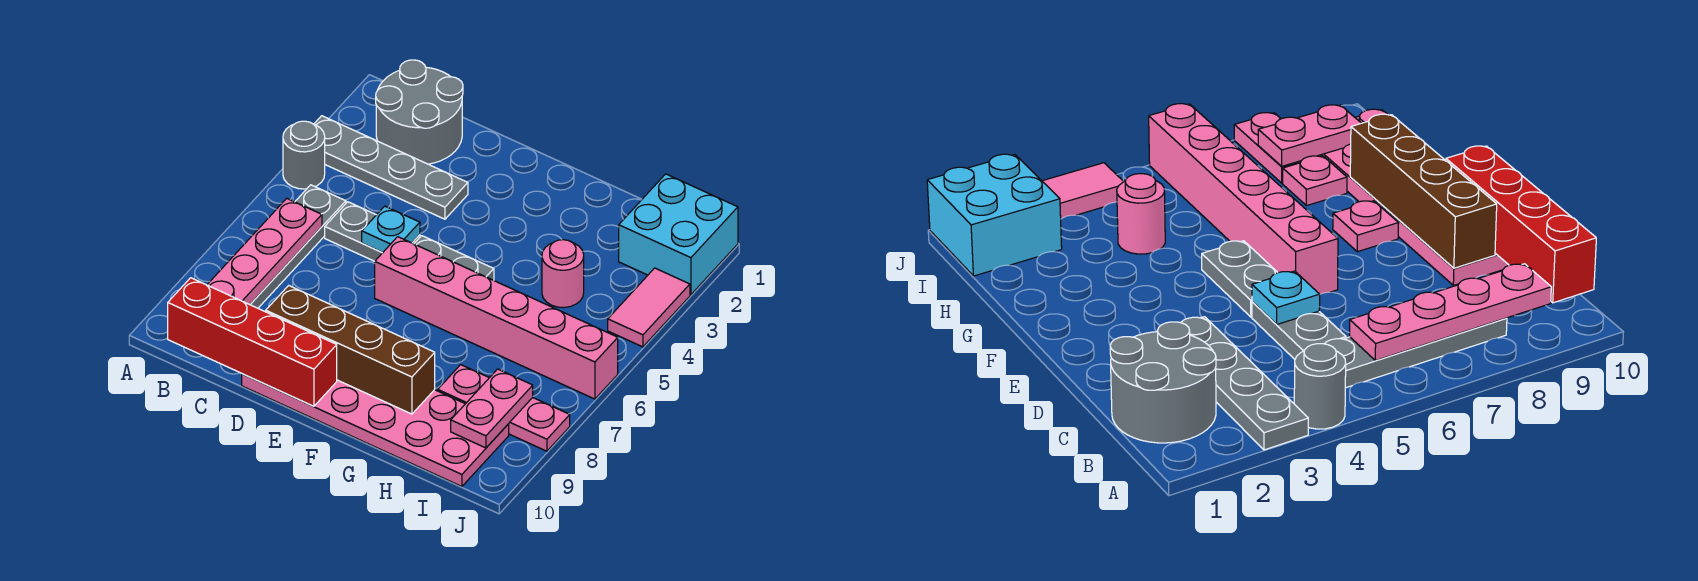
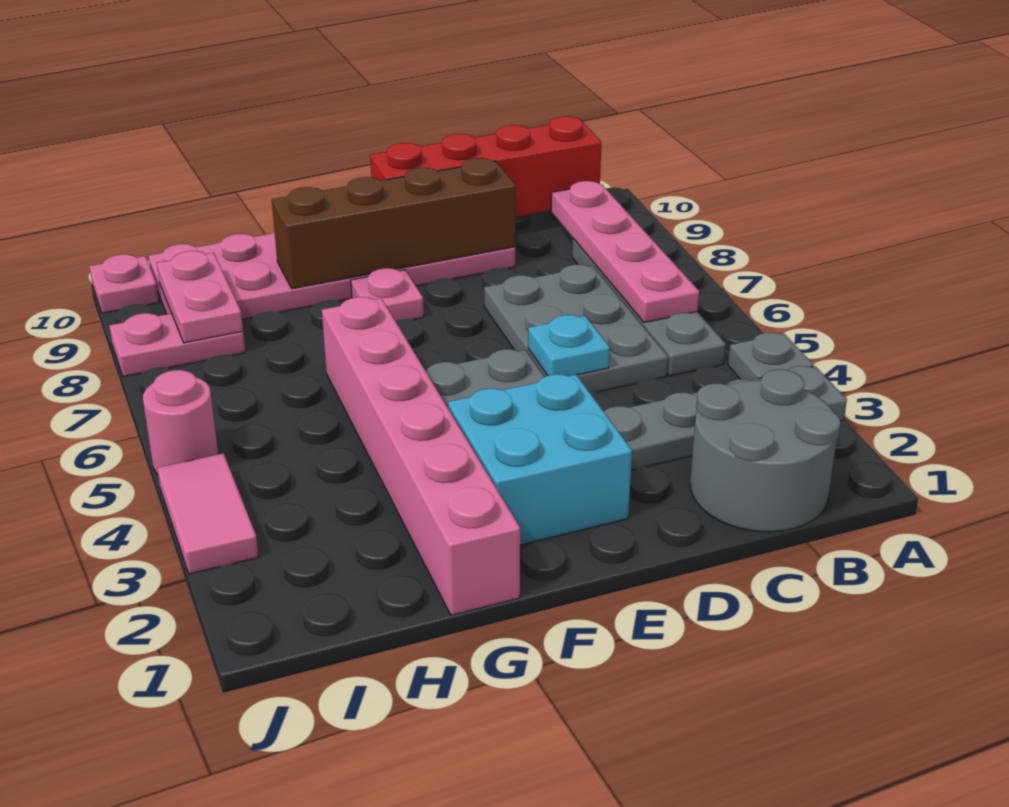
grey round brick A4 level 1 -> grey plate A4 level 1
grey plate C5:D5 level 1 -> grey plate C5:D7 level 1
pink brick E6:J6 level 1 -> pink brick G1:G6 level 1
pink round brick H4 level 1 -> pink round brick J5 level 1
pink plate H8 level 1 -> pink plate J10 level 1
cyan brick I1:J2 level 1 -> cyan brick E2:F3 level 1

